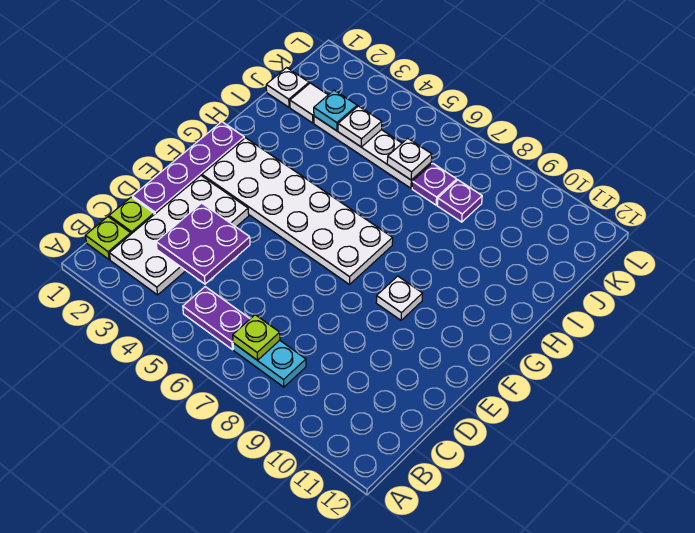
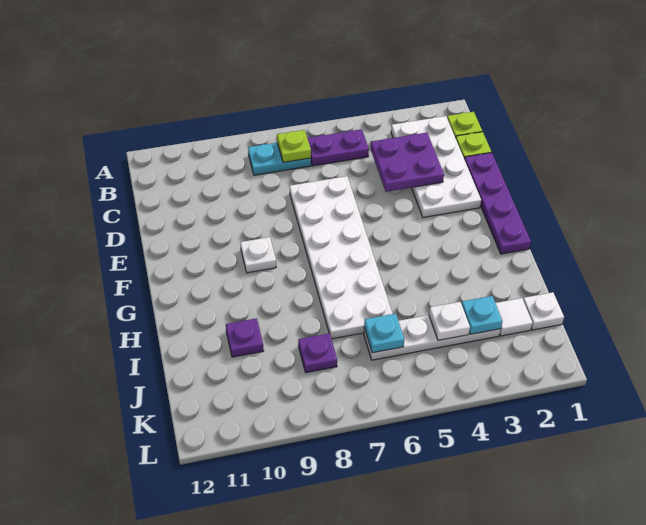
white plate F2:G7 level 1 -> white plate D6:I7 level 1
white plate J6 level 2 -> cyan plate J6 level 2
purple plate J7 level 1 -> purple plate I10 level 1

